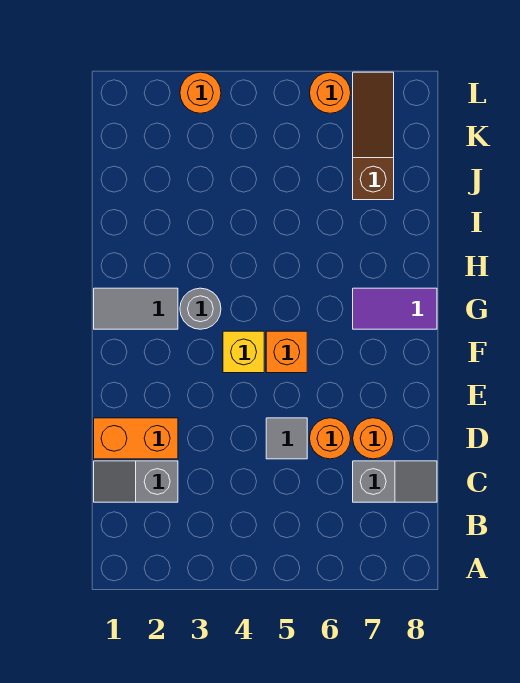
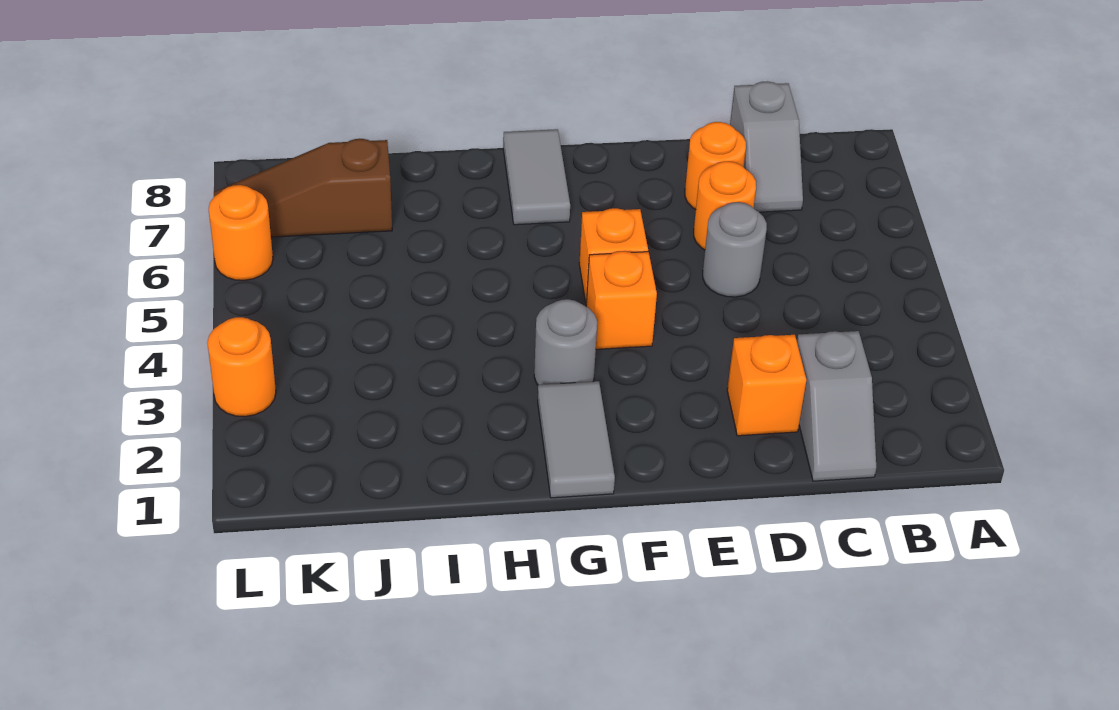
grey slope C7:C8 level 1 top 7 -> grey slope C7:C8 level 1 top 8
orange brick D1:D2 level 1 -> orange brick D2 level 1
grey tile D5 level 1 -> grey round brick D5 level 1
yellow brick F4 level 1 -> orange brick F4 level 1
purple tile G7:G8 level 1 -> grey tile G7:G8 level 1

